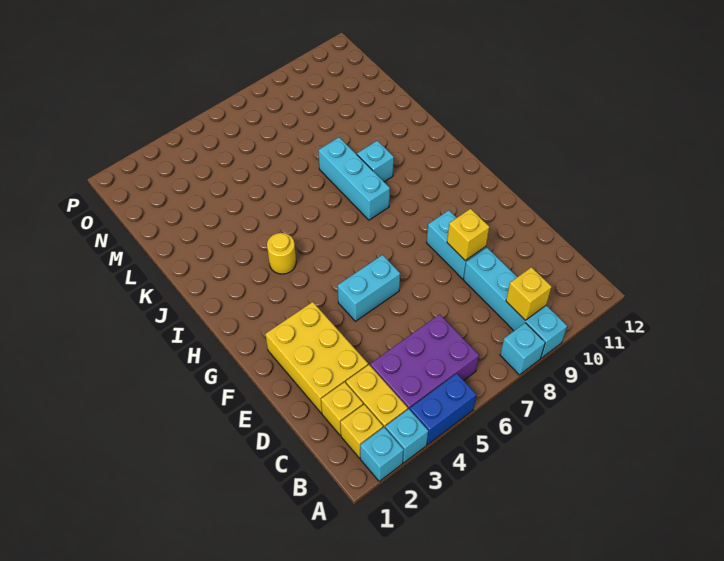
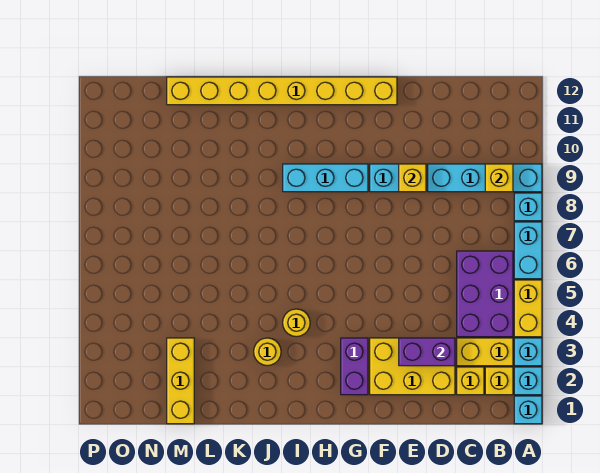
blue brick A4:A5 level 1 -> yellow brick A4:A5 level 1
none -> purple brick D3:E3 level 2
cyan brick F5:F6 level 1 -> cyan brick A6:A7 level 1
none -> yellow brick F12:M12 level 1
none -> purple brick G2:G3 level 1
cyan brick I8:K8 level 1 -> cyan brick G9:I9 level 1
none -> yellow round brick J3 level 1
cyan brick J9 level 1 -> cyan brick A1 level 1
none -> yellow brick M1:M3 level 1

